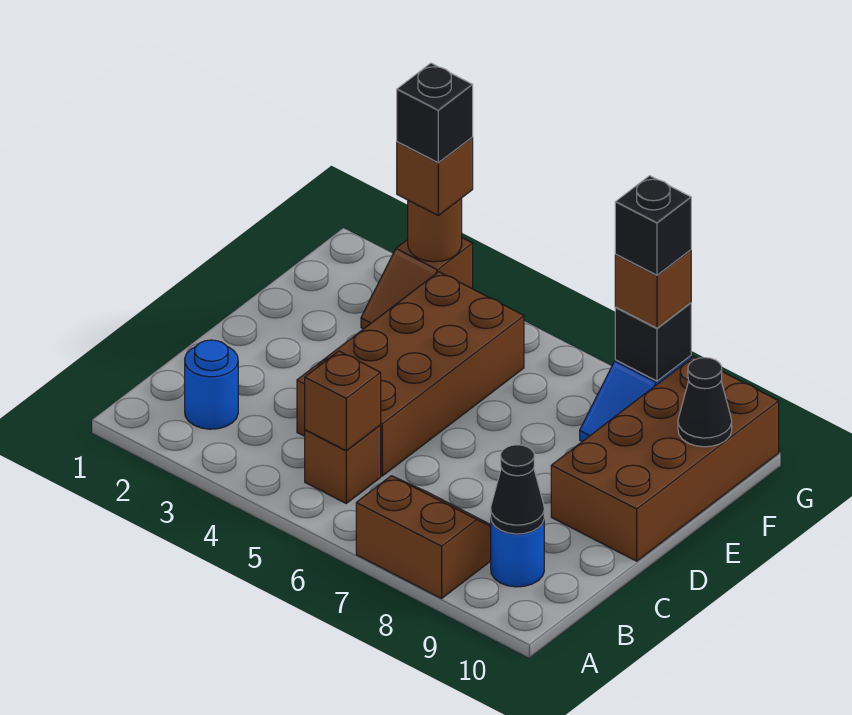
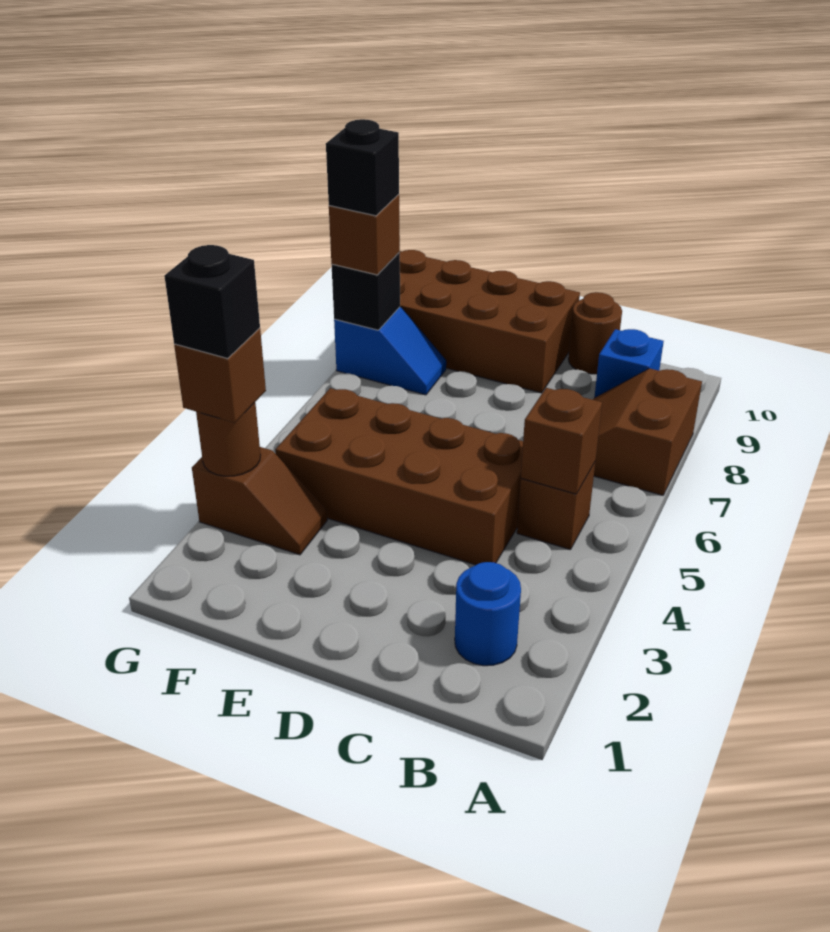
blue round brick B9 level 1 -> blue brick B9 level 1
black cone B9 level 2 -> none
none -> brown round brick C10 level 1
black cone F10 level 2 -> none

